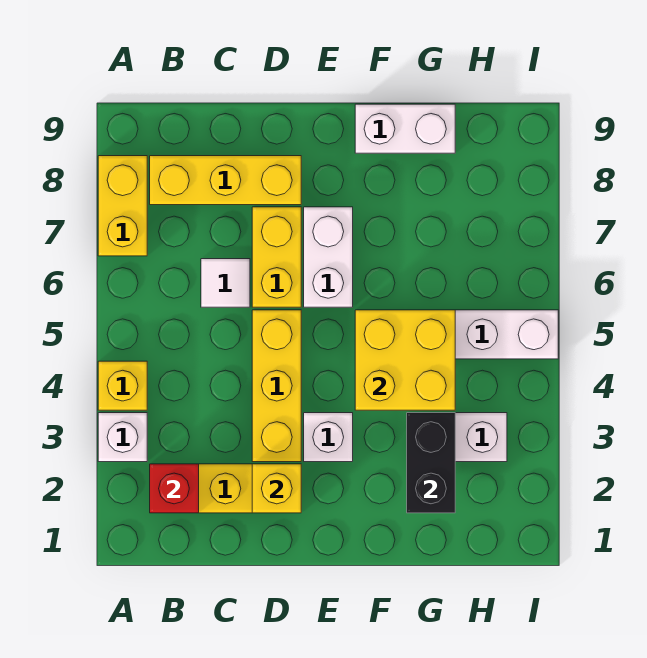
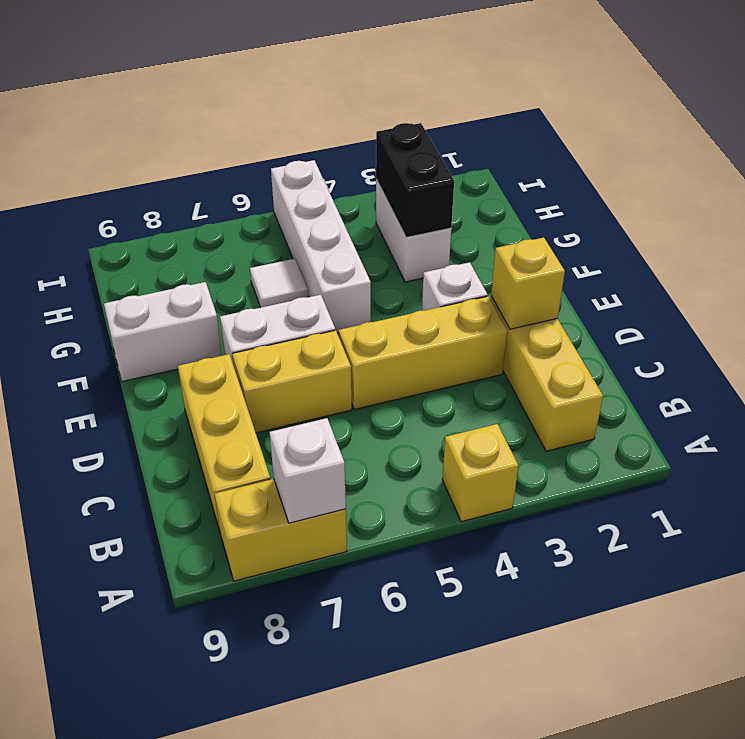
white brick A3 level 1 -> white brick A7 level 2
red brick B2 level 2 -> none
white tile C6 level 1 -> white tile G6 level 1
yellow brick F4:G5 level 2 -> none
white brick F9:G9 level 1 -> white brick F8:F9 level 1
black brick G2:G3 level 2 -> black brick G3:H3 level 2

